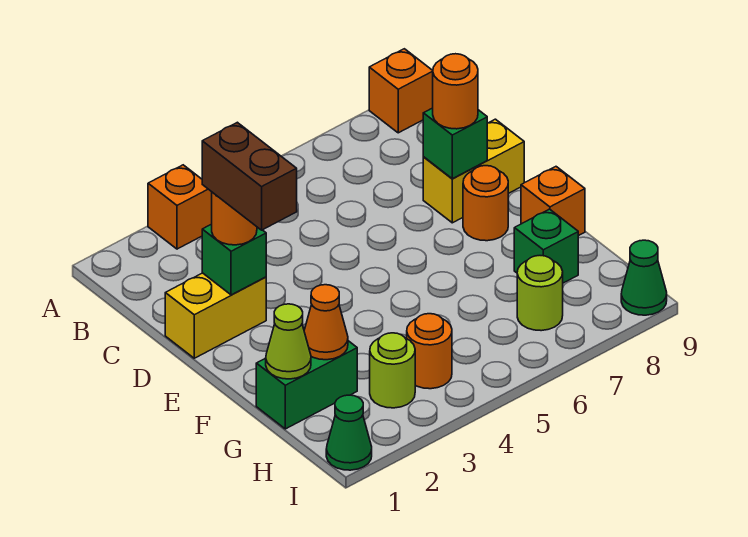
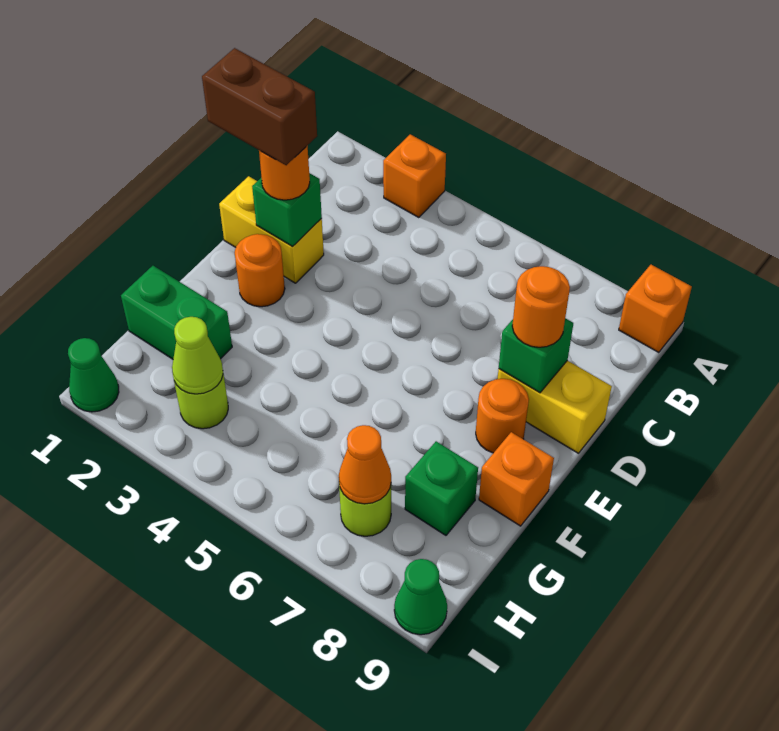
brown brick D2:E2 level 4 -> brown brick D1:D2 level 4
lime cone G1 level 2 -> lime cone H3 level 2
orange cone G2 level 2 -> orange cone H7 level 2
orange round brick H4 level 1 -> orange round brick E2 level 1

